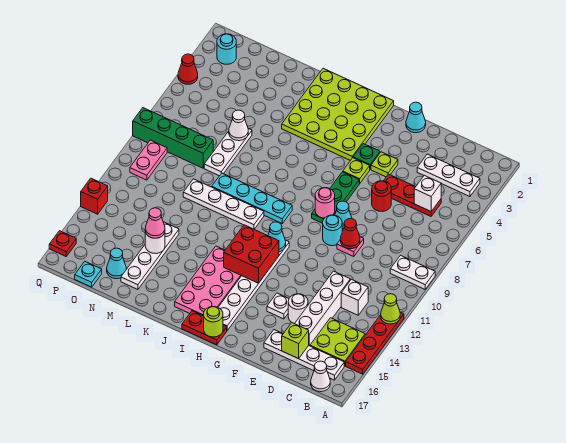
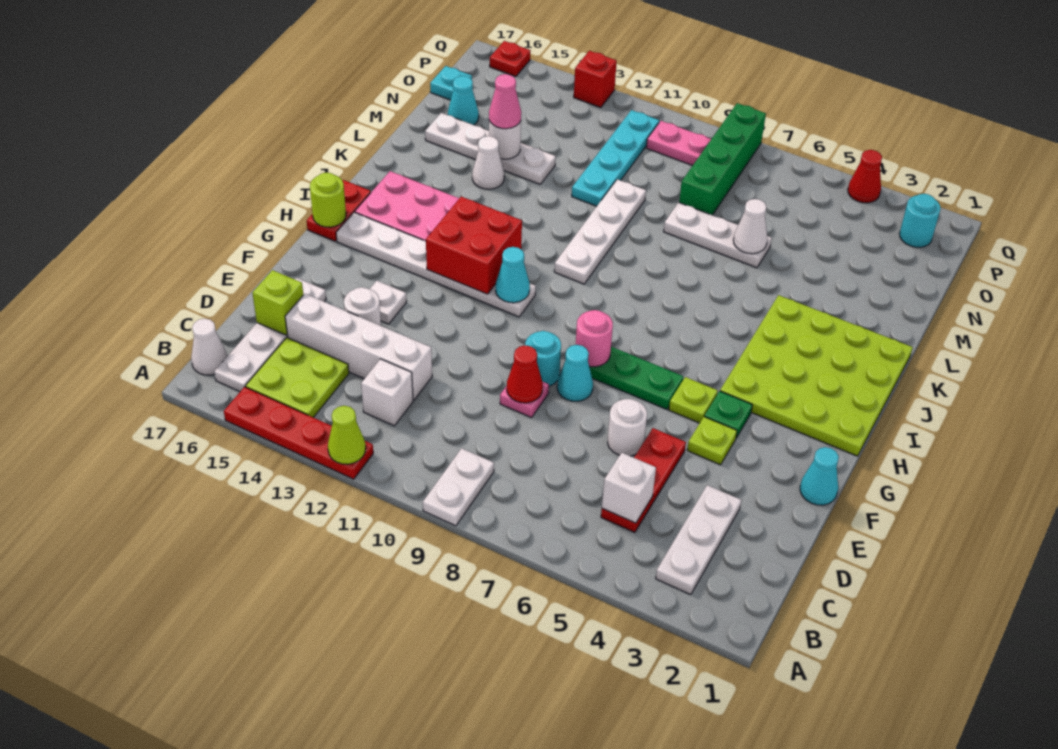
red round brick E6 level 1 -> white round brick E6 level 1
cyan plate I9:L9 level 1 -> cyan plate M11:P11 level 1
none -> white cone L14 level 1

